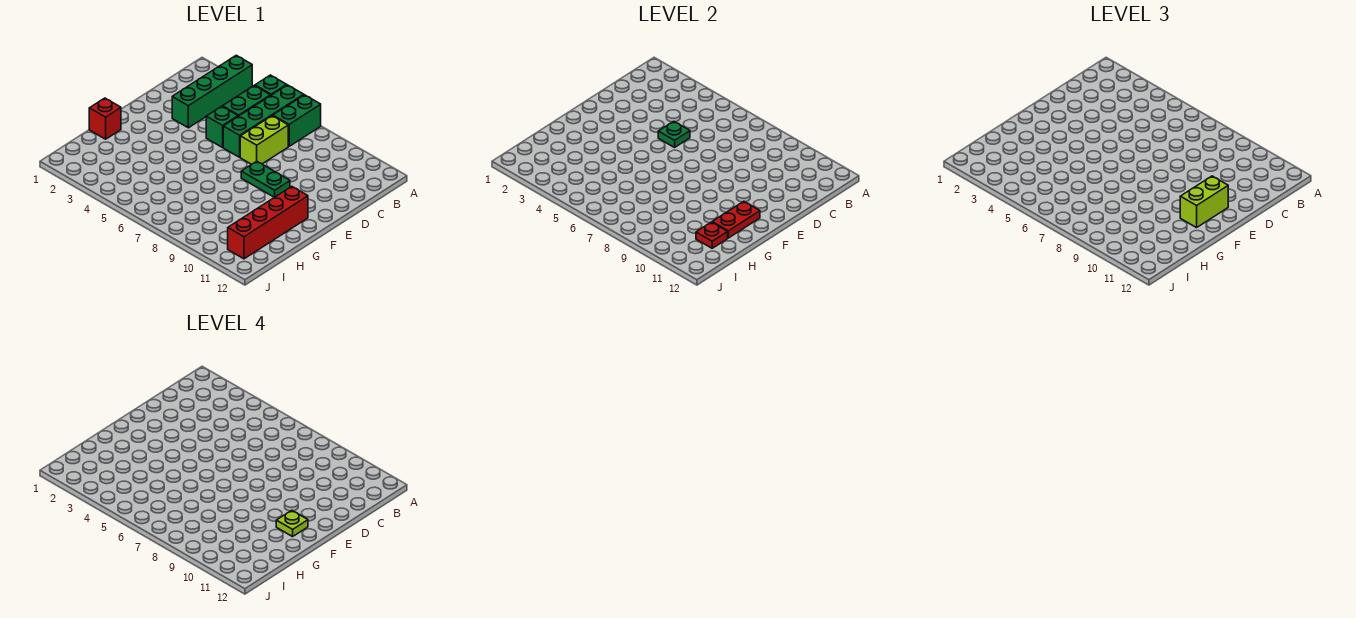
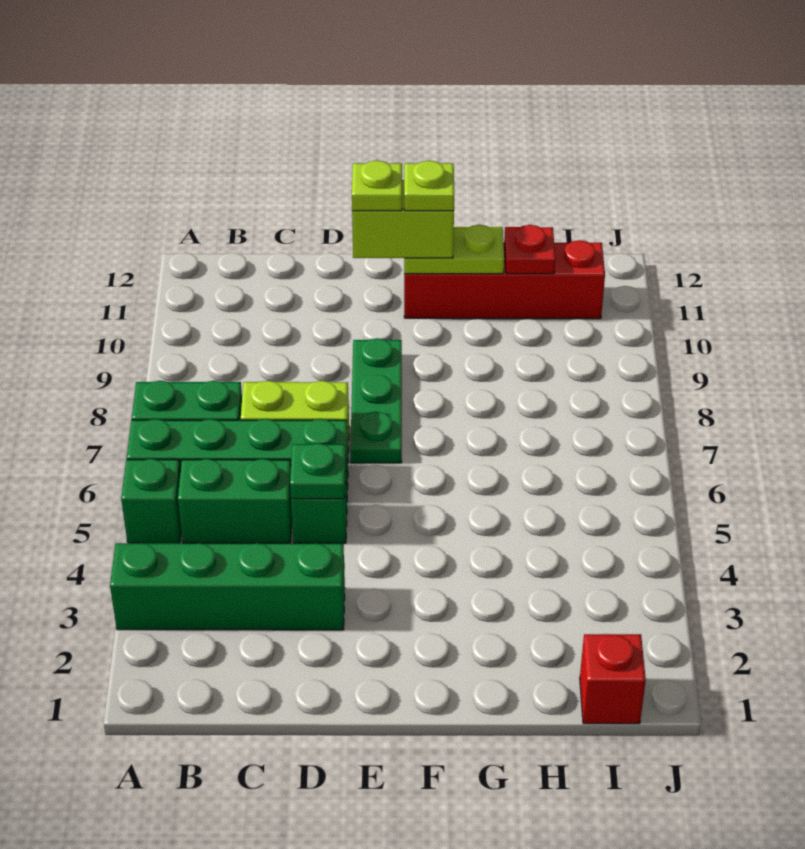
green plate E8:E9 level 1 -> green plate E7:E9 level 1
none -> lime plate E11 level 4
red plate F11:G11 level 2 -> lime plate F11:G11 level 2
red brick G1 level 1 -> red brick I1 level 1

